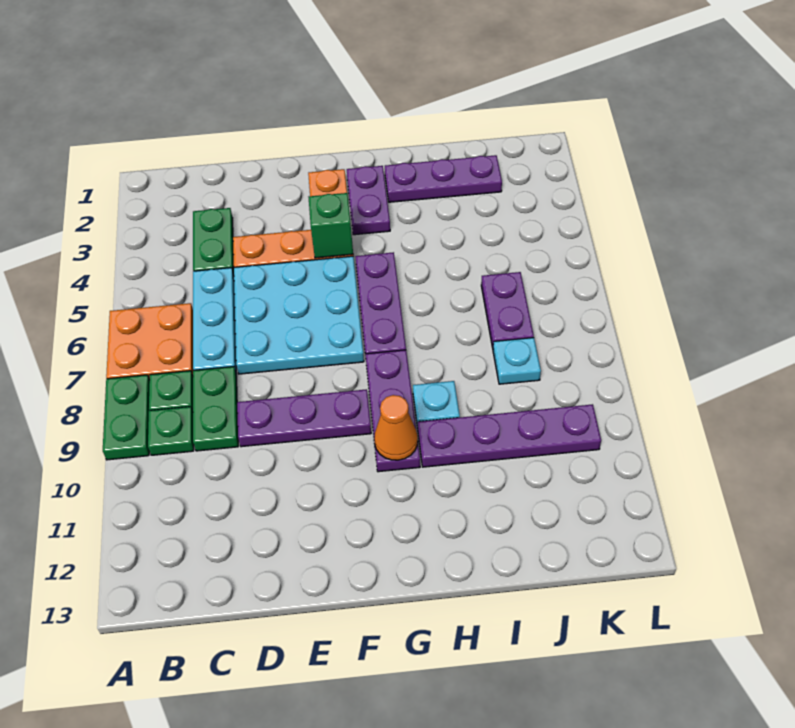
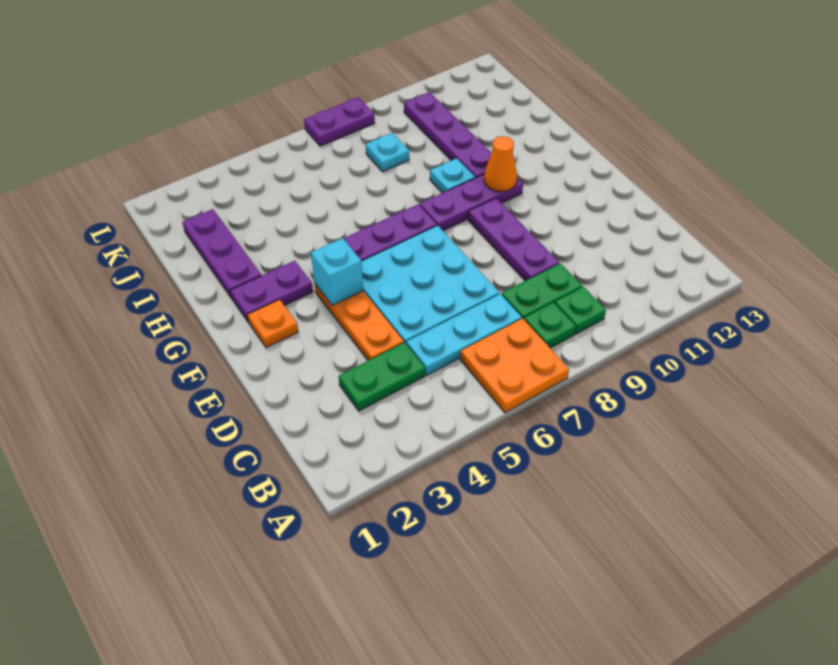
green plate A8:A9 level 1 -> none
green brick F4 level 2 -> cyan brick F4 level 2
purple plate J6:J7 level 1 -> purple plate L7:L8 level 1

